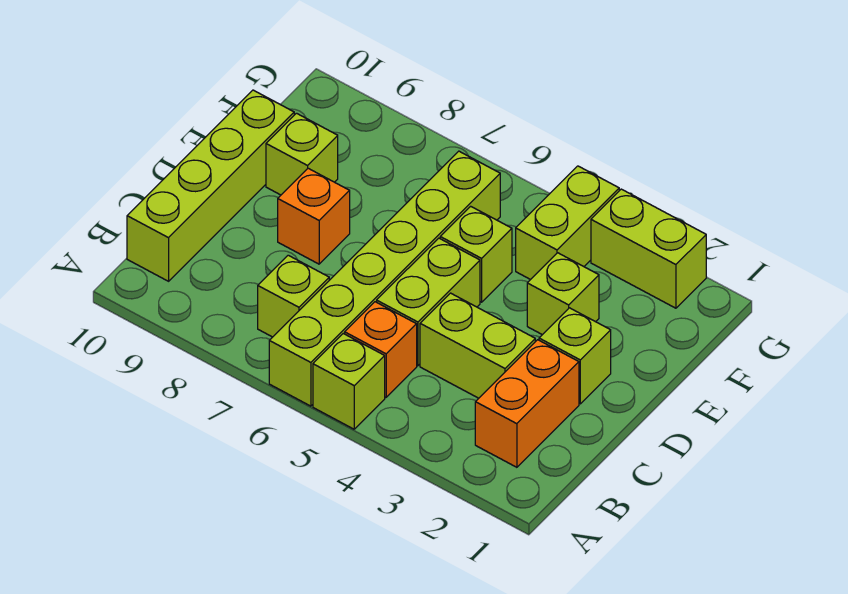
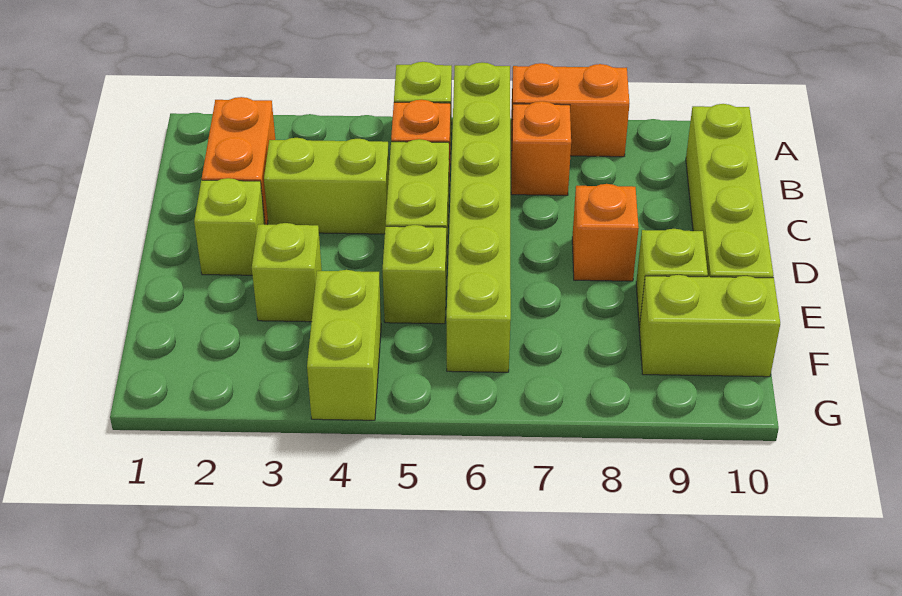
none -> orange brick A7:A8 level 1
lime brick B7 level 1 -> orange brick B7 level 1
lime brick G2:G3 level 1 -> lime brick F9:F10 level 1

